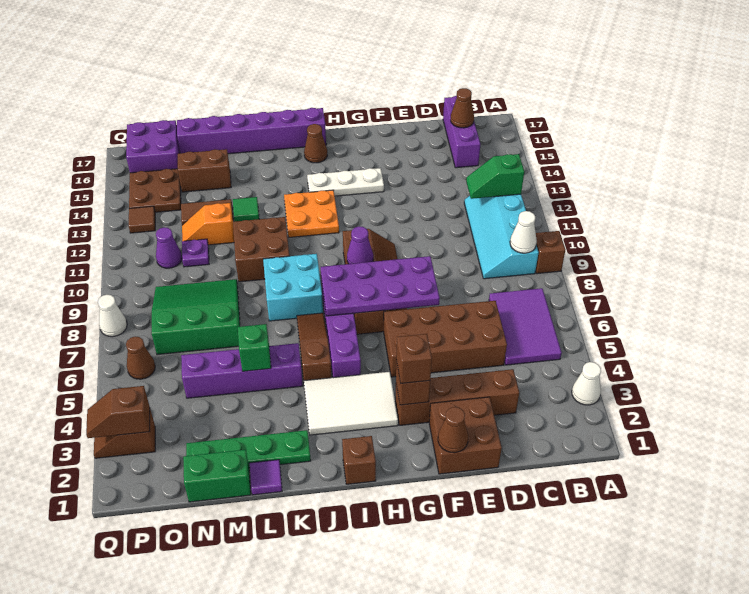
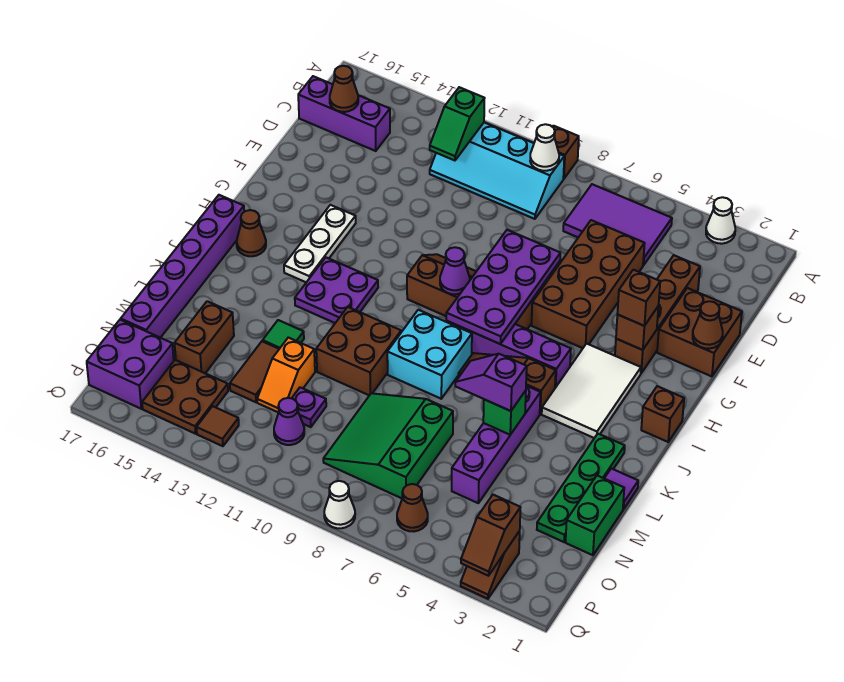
orange plate I12:J13 level 1 -> purple plate I12:J13 level 1
none -> purple slope L5:L6 level 3 top 5

